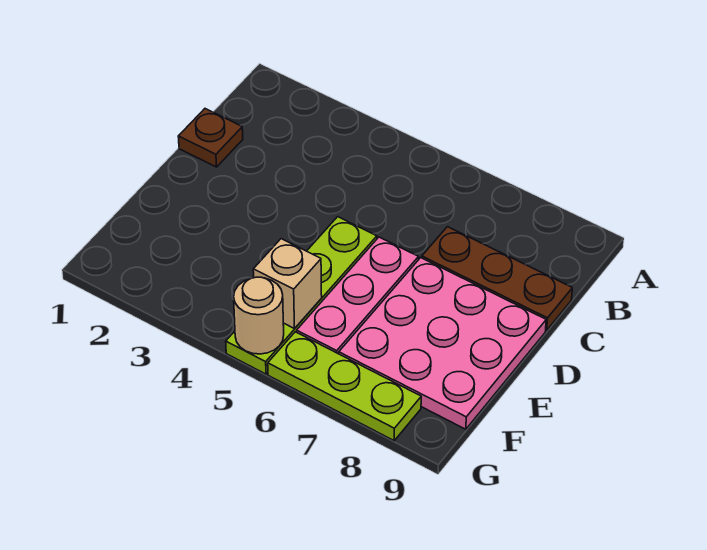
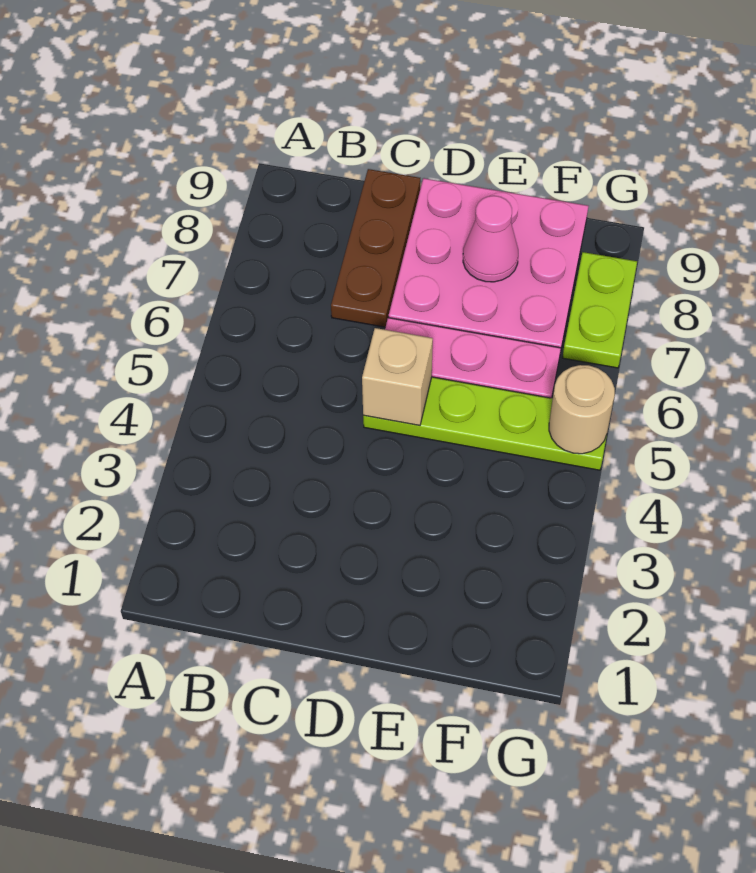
brown plate C1 level 1 -> none
none -> pink cone E8 level 2
tan brick F5 level 2 -> tan brick D5 level 2
lime plate G6:G8 level 1 -> lime plate G7:G8 level 1

